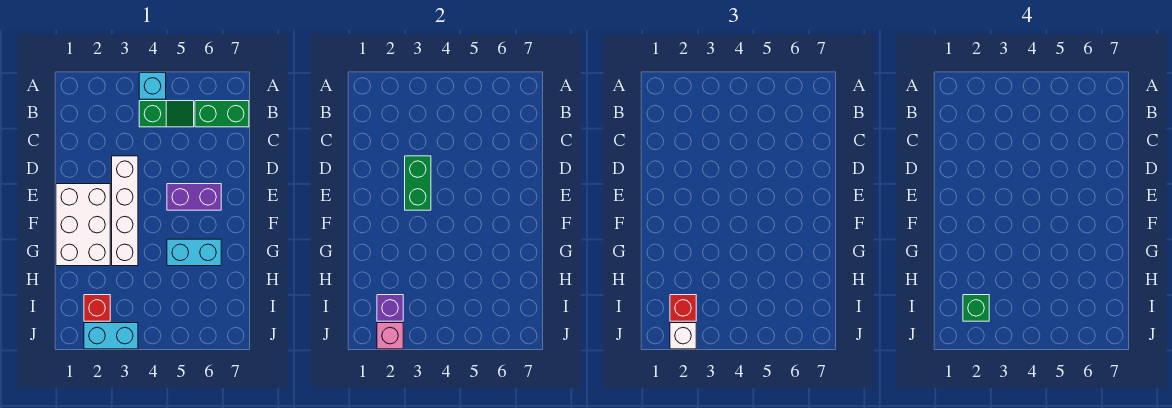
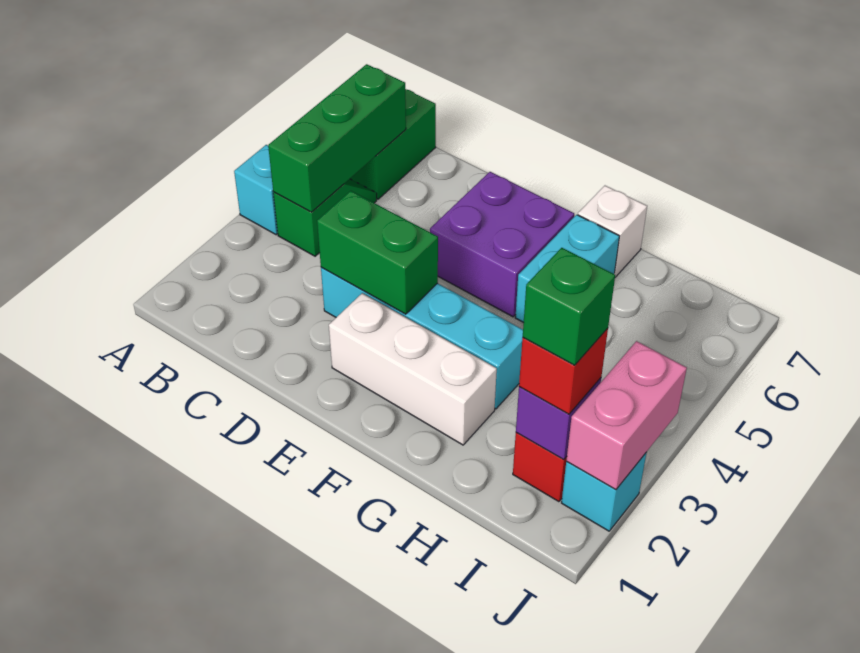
none -> green brick B4:B6 level 2
white brick D3:G3 level 1 -> cyan brick D3:G3 level 1
white brick E1:G2 level 1 -> white brick E2:G2 level 1
purple brick E5:E6 level 1 -> purple brick E5:F6 level 1
cyan brick J2:J3 level 1 -> cyan brick J2 level 1
pink brick J2 level 2 -> pink brick J2:J3 level 2
white brick J2 level 3 -> white brick G7 level 1

